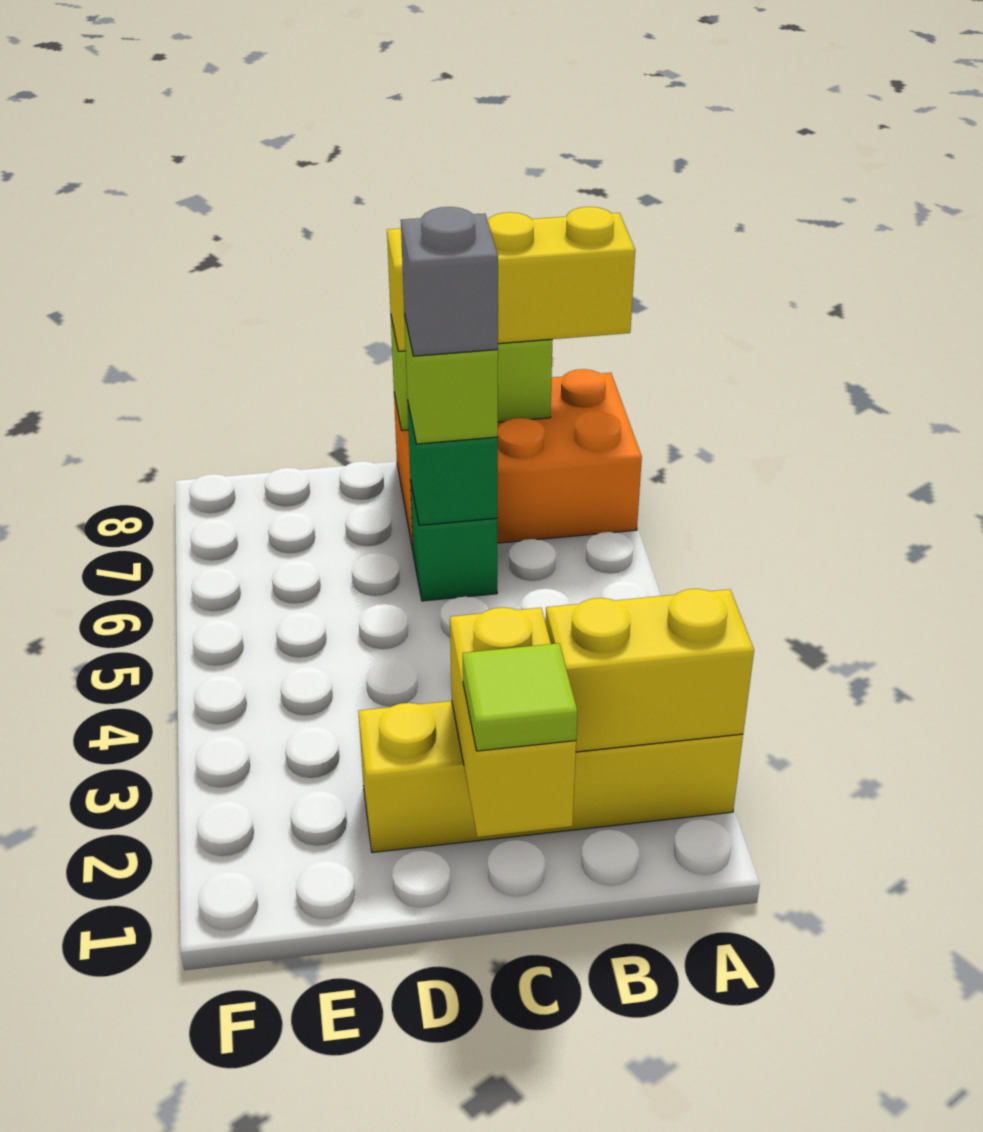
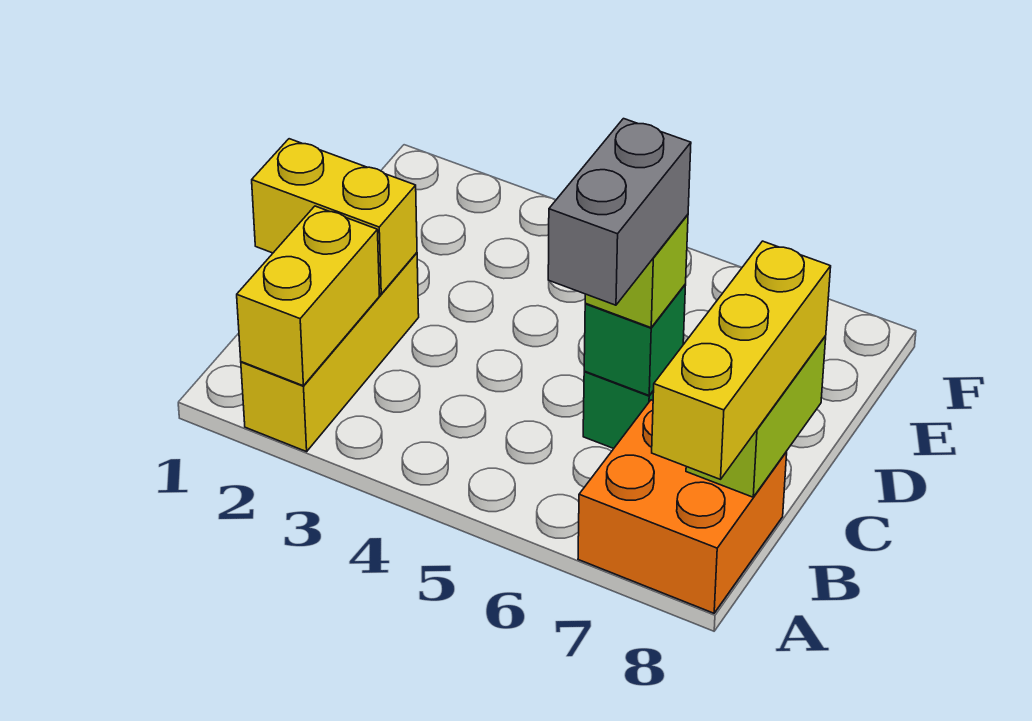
yellow brick A2:D2 level 1 -> yellow brick A2:C2 level 1
orange brick A7:C8 level 1 -> orange brick A7:B8 level 1
lime tile C1 level 3 -> none
grey brick C6 level 4 -> grey brick B6:C6 level 4

